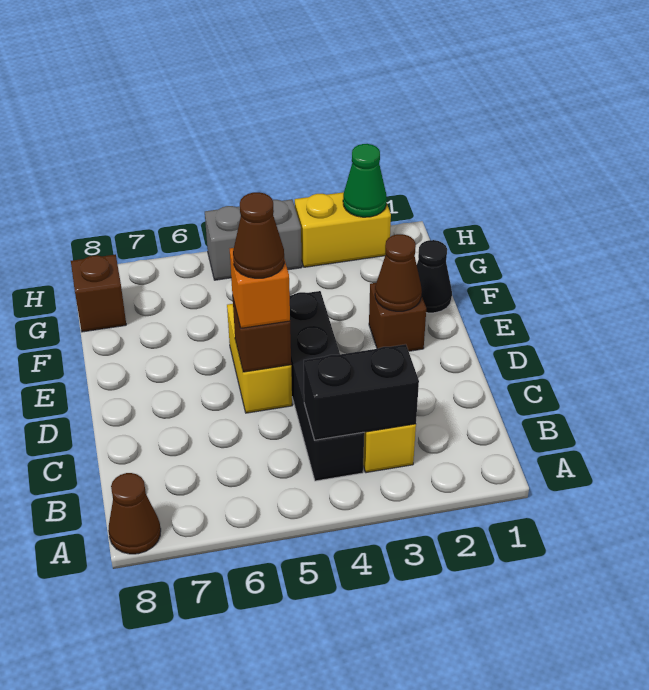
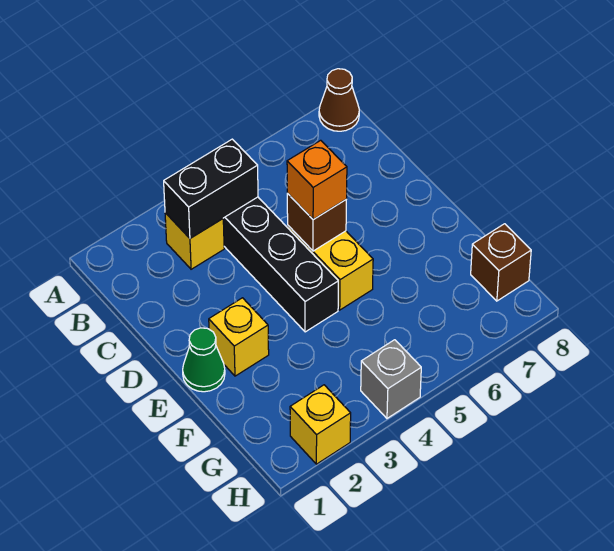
brown cone D5 level 4 -> none
brown brick E2 level 1 -> yellow brick E2 level 1
brown cone E2 level 2 -> none
black cone F1 level 1 -> none
yellow brick H2:H3 level 1 -> yellow brick H2 level 1
green cone H2 level 2 -> green cone E1 level 1
grey brick H4:H5 level 1 -> grey brick H4 level 1

